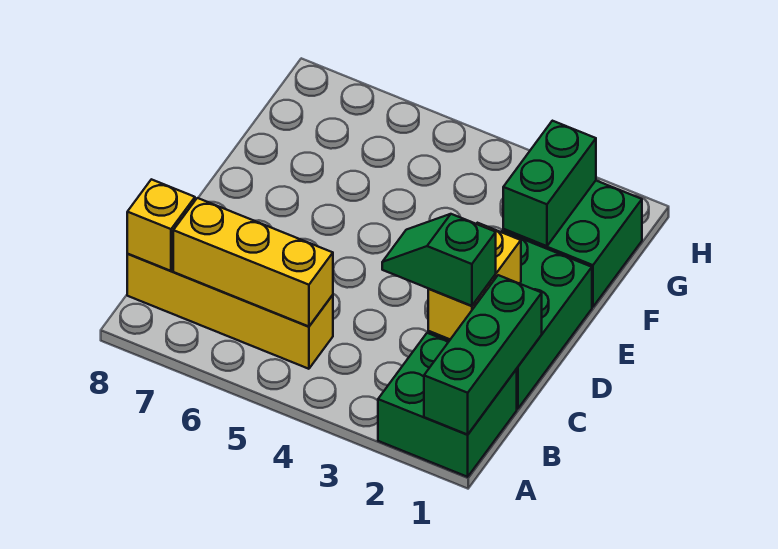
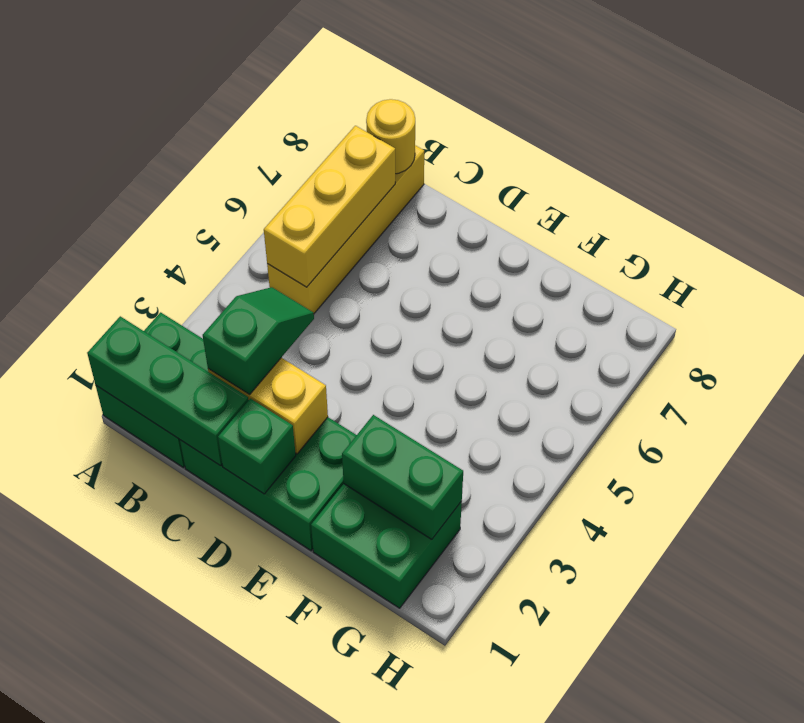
yellow brick B8 level 2 -> yellow round brick B8 level 2
none -> green brick D1 level 2

